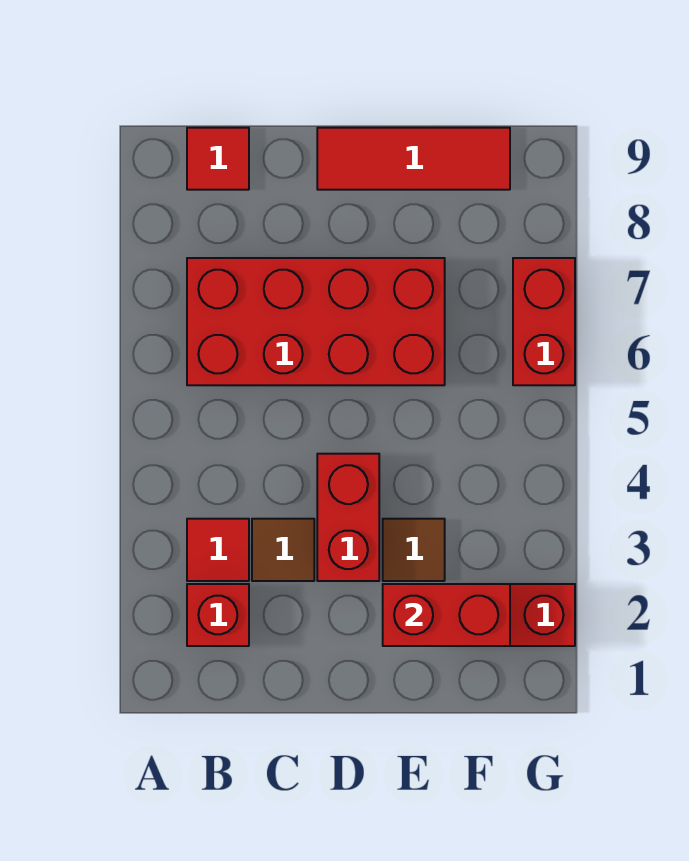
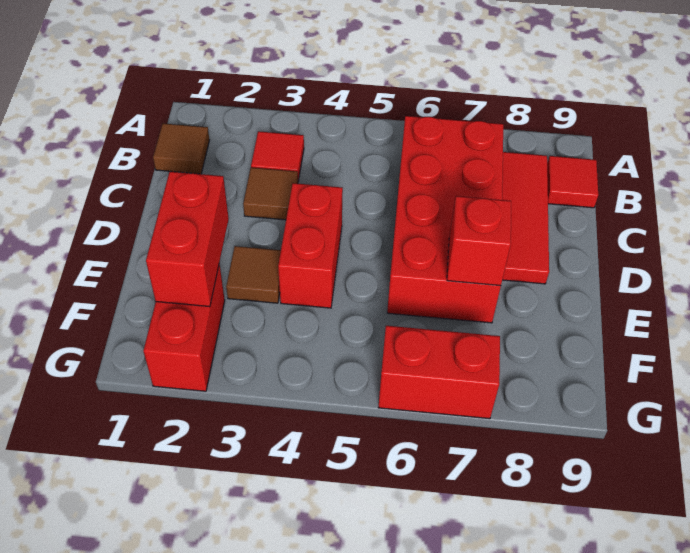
none -> brown tile B1 level 1
red brick B2 level 1 -> red brick E7 level 2
red brick D3:D4 level 1 -> red brick D4:E4 level 1
red tile D9:F9 level 1 -> red tile B8:D8 level 1

